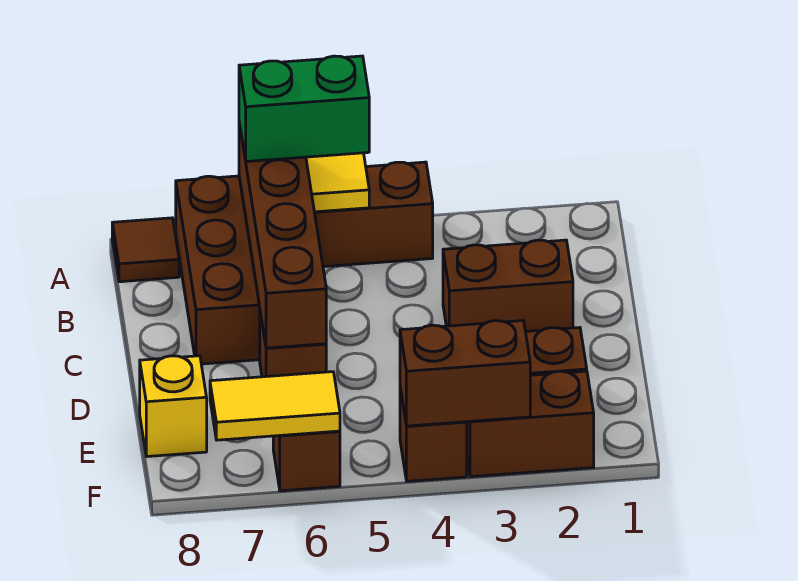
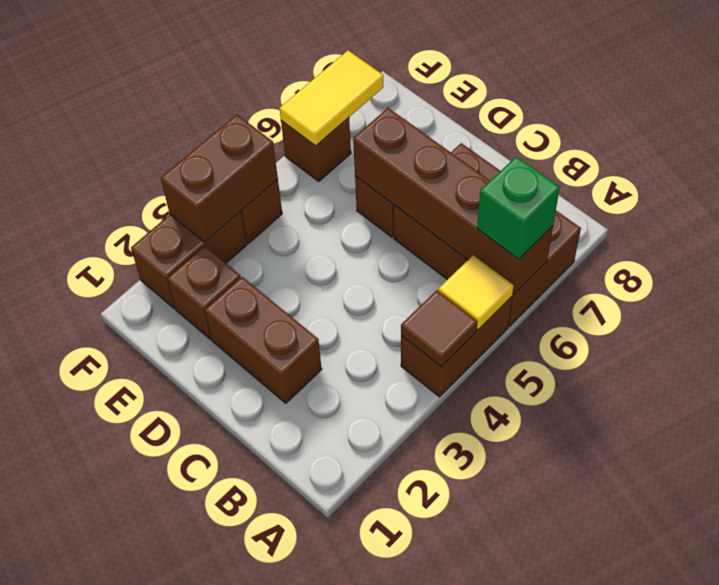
green brick A5:A6 level 3 -> green brick A6 level 3
brown tile A8 level 1 -> brown tile A4 level 2
brown brick C2:C3 level 1 -> brown brick C2:D2 level 1
yellow brick E8 level 1 -> none

